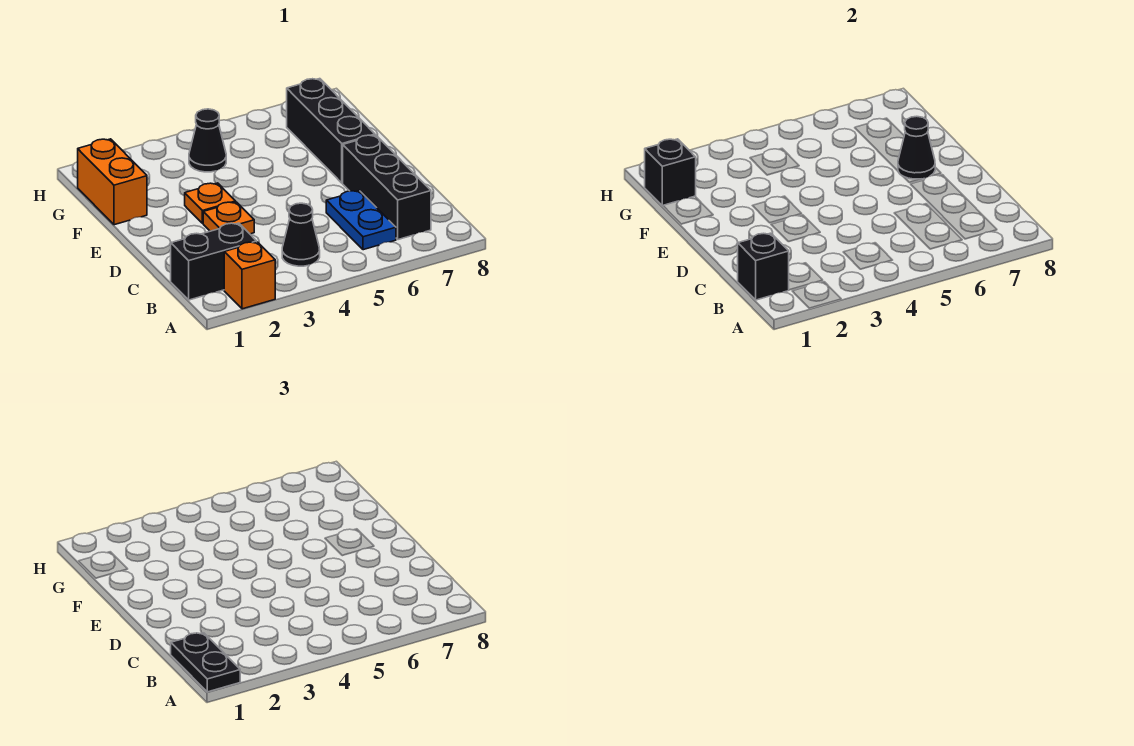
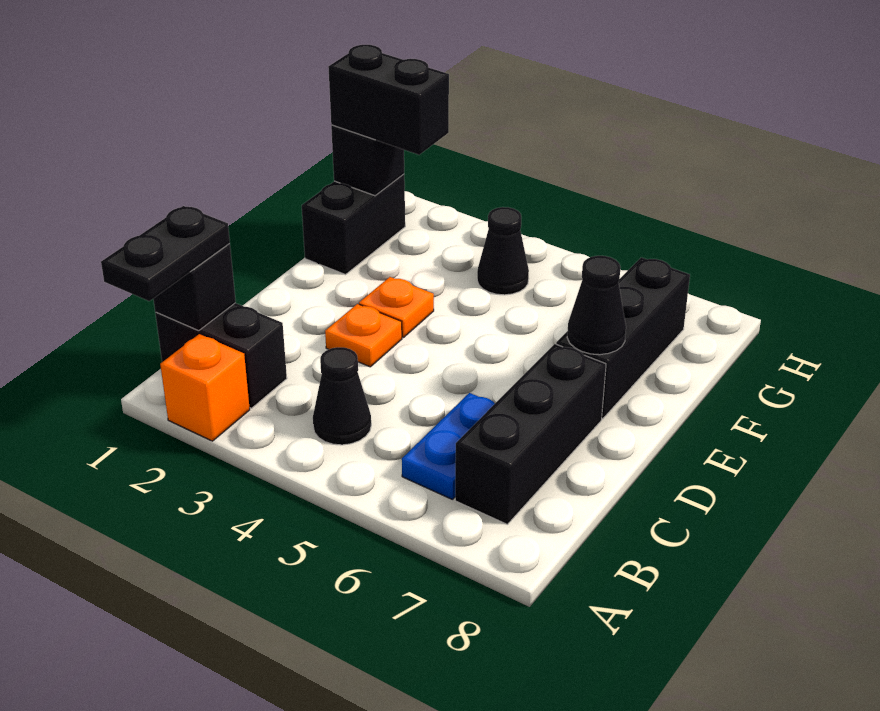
orange brick F1:G1 level 1 -> black brick F1:G1 level 1
none -> black brick G1:G2 level 3

